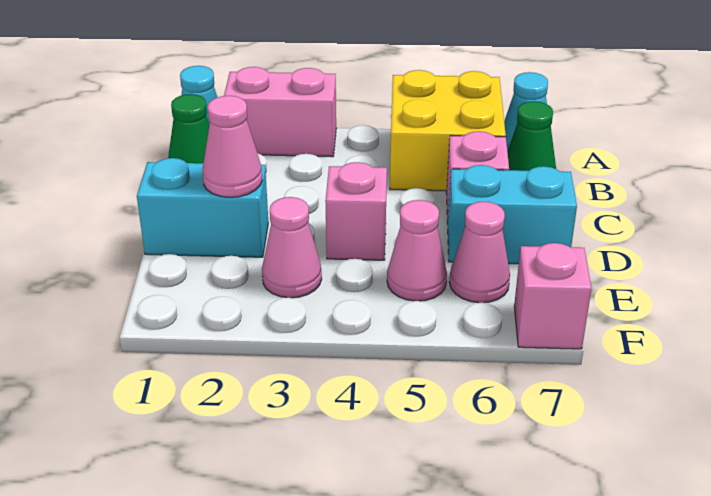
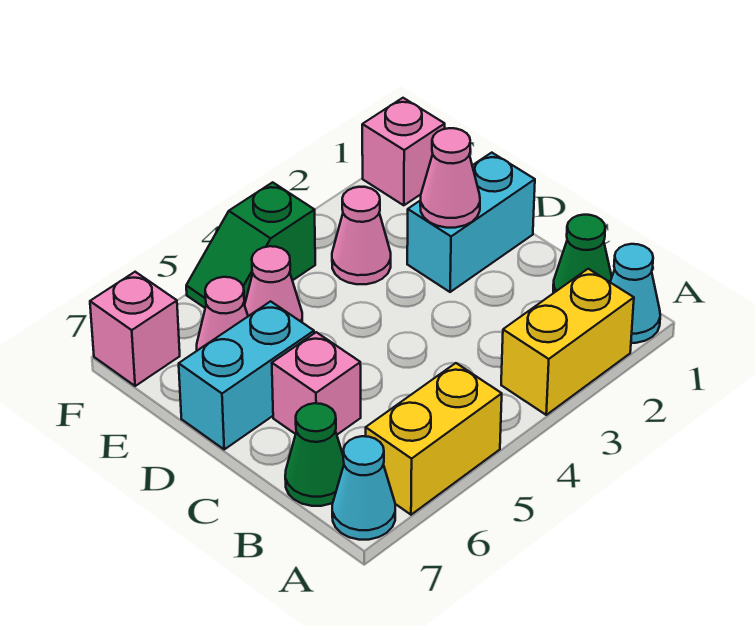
pink brick A2:A3 level 1 -> yellow brick A2:A3 level 1
yellow brick A5:B6 level 1 -> yellow brick A5:A6 level 1
pink brick D4 level 1 -> pink brick F1 level 1
none -> green slope F4:F5 level 1 top 4

